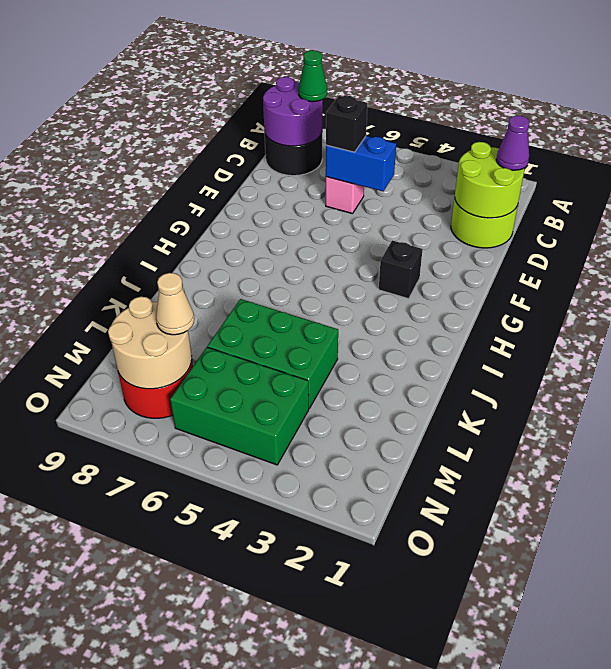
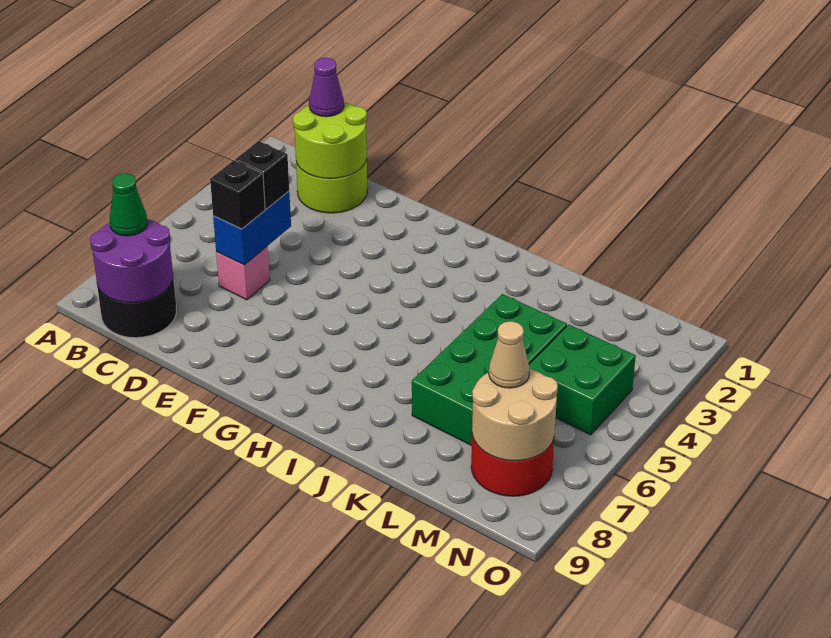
black brick G3 level 1 -> black brick D5 level 3
green brick K4:L6 level 1 -> green brick K4:L7 level 1
green brick M4:N6 level 1 -> green brick M4:N5 level 1

